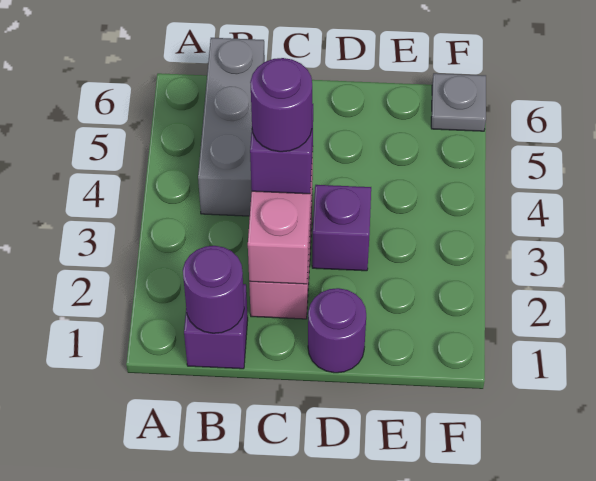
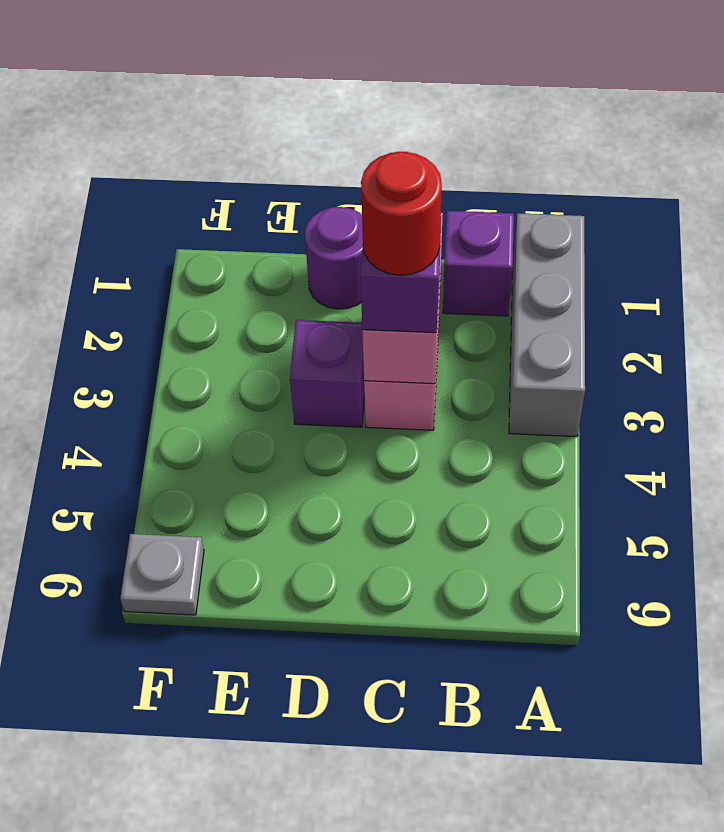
purple round brick B1 level 2 -> none
grey brick B4:B6 level 1 -> grey brick A1:A3 level 1
purple round brick C3 level 4 -> red round brick C3 level 4

